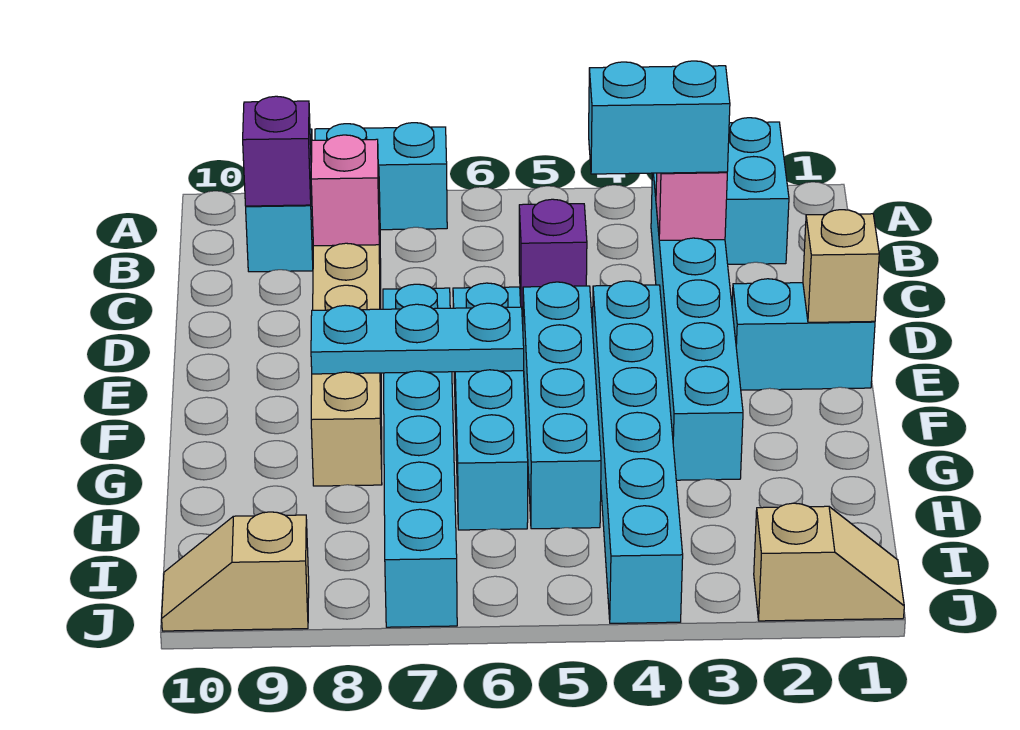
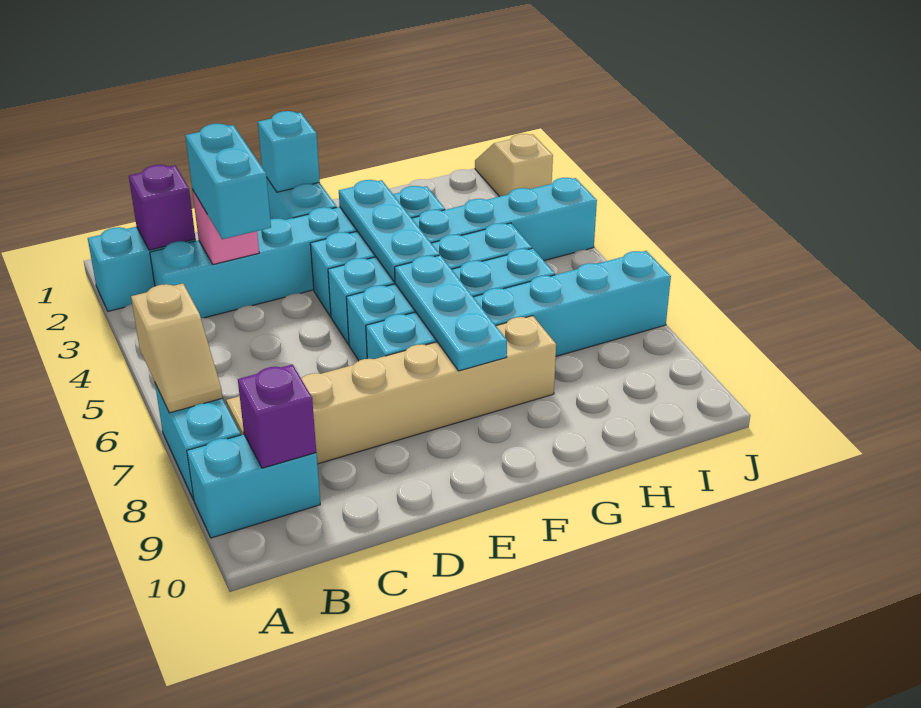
purple brick C5 level 1 -> purple brick B2 level 2
pink brick C8 level 2 -> none
tan brick E1 level 2 -> cyan brick E1 level 2
none -> cyan plate F3:F5 level 2
tan slope J9:J10 level 1 top 9 -> tan slope A6:A7 level 2 top 6

